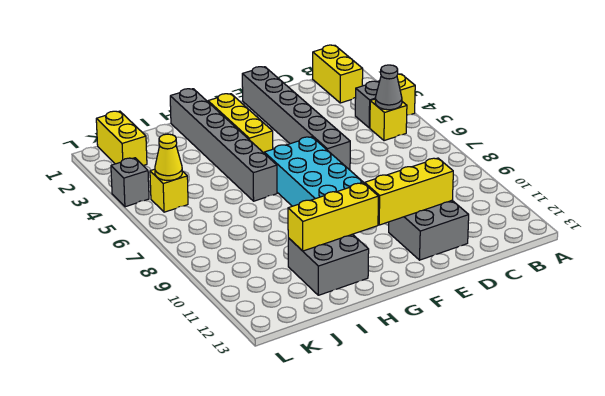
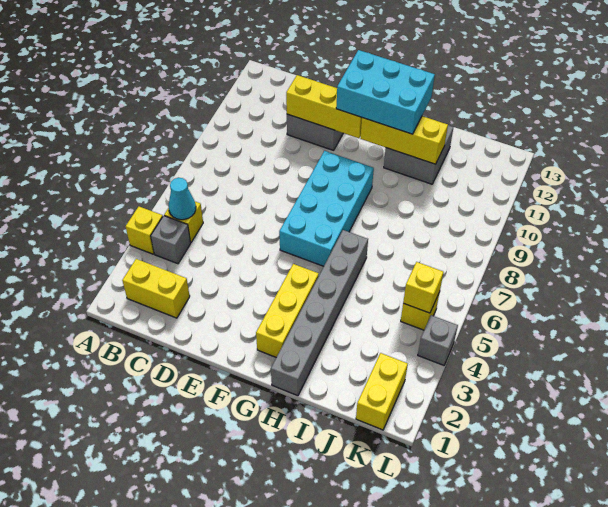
yellow brick B1:B2 level 1 -> yellow brick B2:C2 level 1
grey cone B5 level 2 -> cyan cone B5 level 2
grey brick E1:E6 level 1 -> none
none -> cyan brick F11:H12 level 3
yellow cone K5 level 2 -> yellow brick K5 level 2

